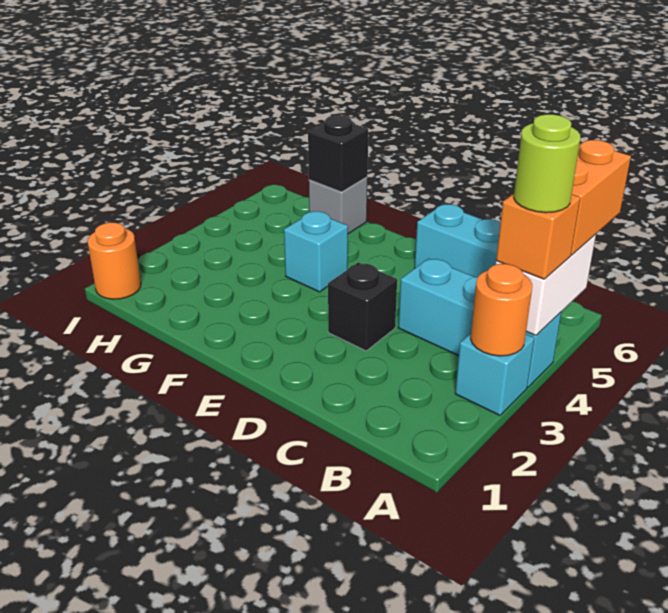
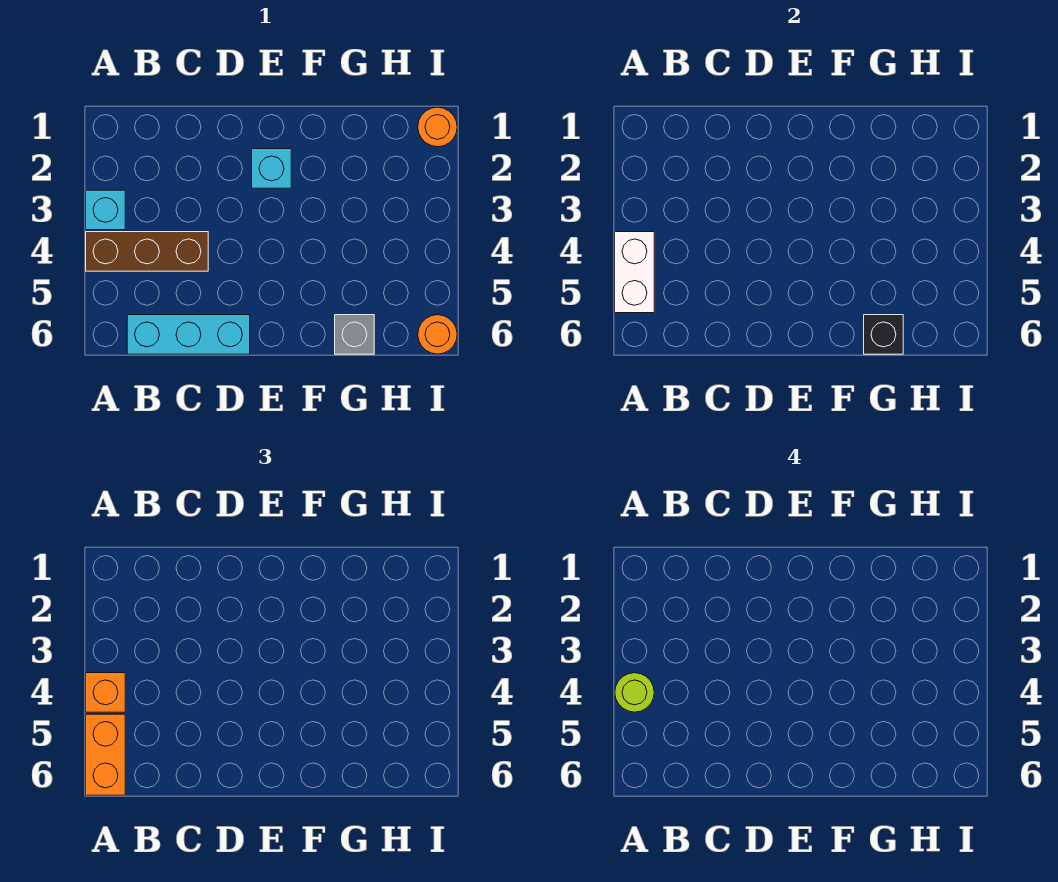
orange round brick A3 level 2 -> orange round brick I6 level 1
cyan brick A4:C4 level 1 -> brown brick A4:C4 level 1
black brick D3 level 1 -> none
cyan brick F4 level 1 -> cyan brick E2 level 1

